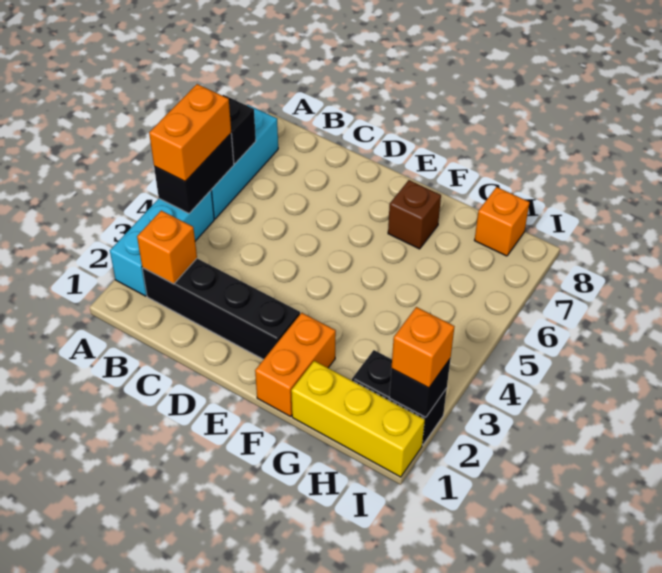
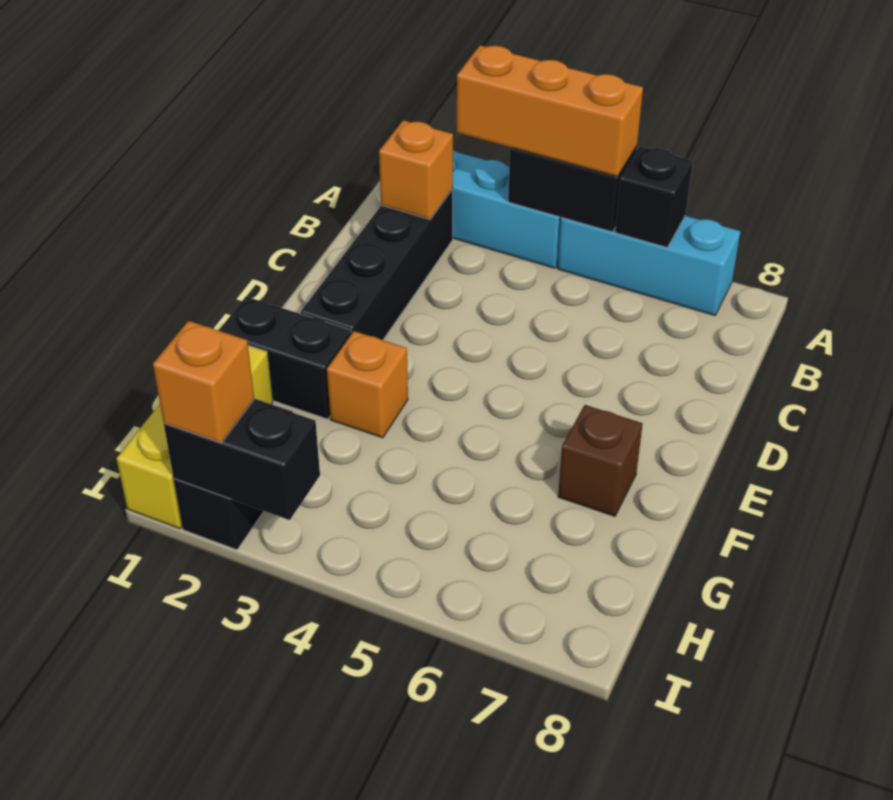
orange brick A4:A5 level 3 -> orange brick A3:A5 level 3
orange brick F1:F2 level 1 -> black brick F1:F2 level 1
orange brick H8 level 1 -> orange brick F3 level 1
black brick I2 level 2 -> black brick I2:I3 level 2

